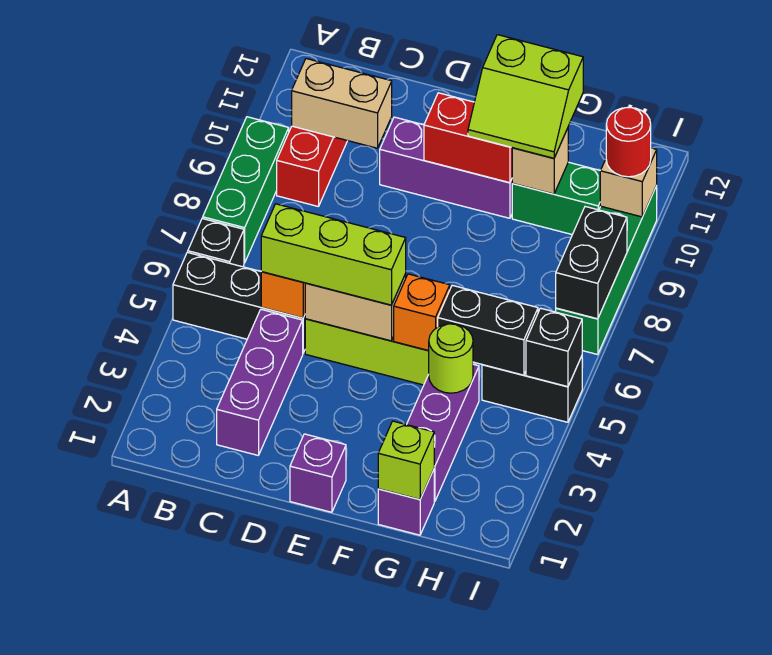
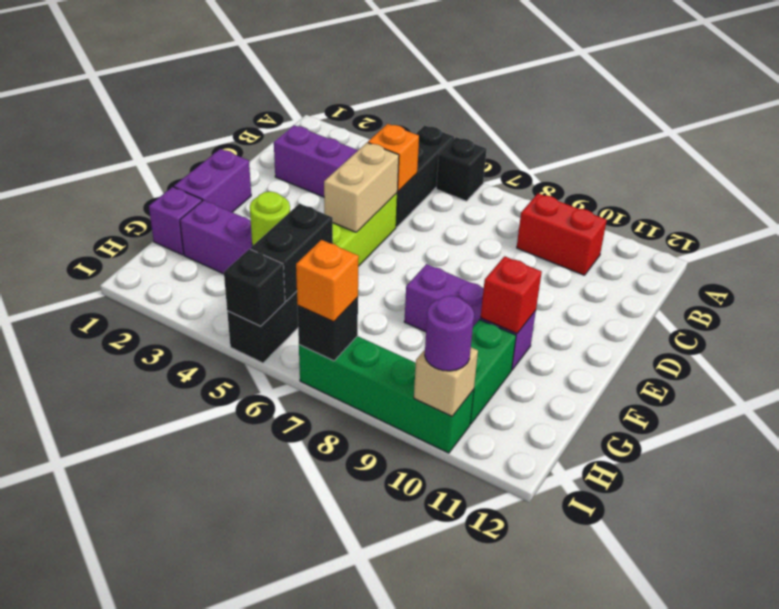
green brick A7:A9 level 1 -> none
tan brick B10:C10 level 2 -> none
lime brick C5:E5 level 3 -> none
purple brick D10:F10 level 1 -> purple brick F8:F10 level 1
purple brick E1 level 1 -> purple brick E1:F1 level 1
red brick E10:F10 level 2 -> red brick F10 level 2
orange brick F5 level 2 -> orange brick I7 level 3
lime slope F10:G11 level 3 top 11 -> none
lime brick G1 level 2 -> none
tan brick G10 level 2 -> none
black brick I7:I8 level 2 -> black brick I7 level 2
red round brick I10 level 3 -> purple round brick I10 level 3

